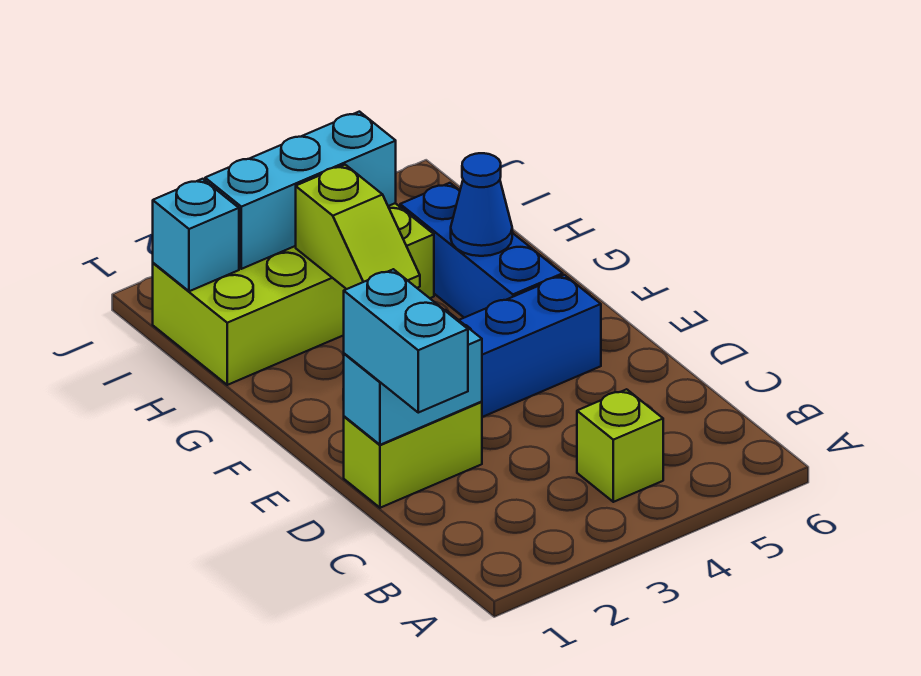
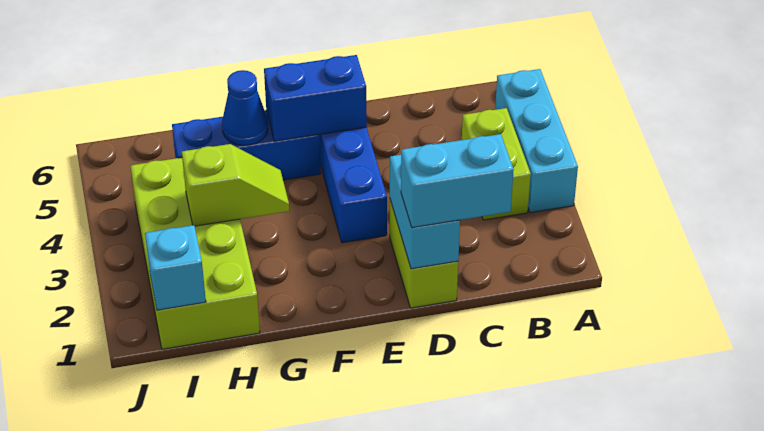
lime brick B4 level 1 -> lime brick B3:B4 level 1
none -> blue brick E5:F5 level 2
cyan brick I2:I4 level 2 -> cyan brick A3:A5 level 1

